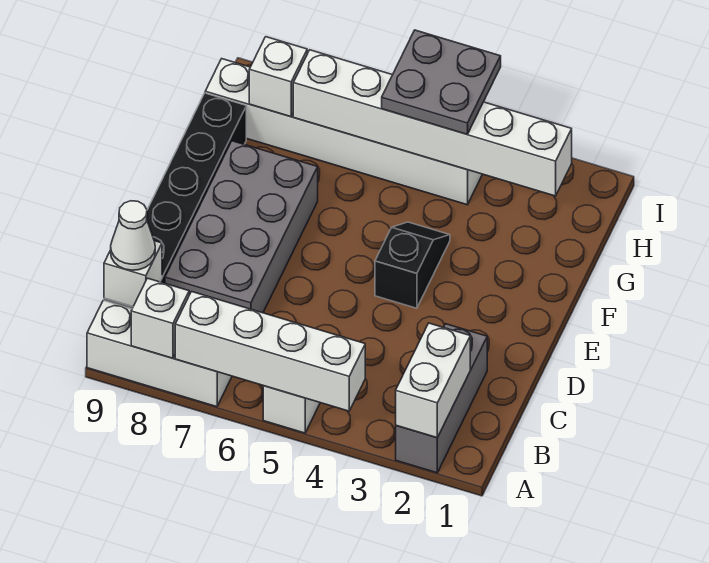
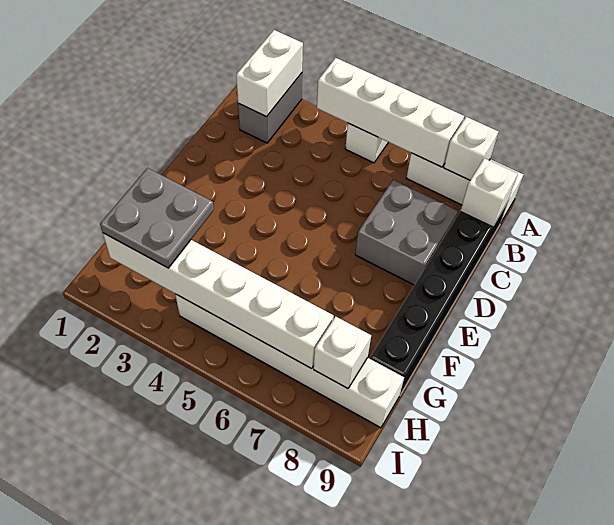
grey brick A2:C2 level 1 -> grey brick A2:B2 level 1
white cone B9 level 3 -> none
grey brick C7:F8 level 1 -> grey brick C7:D8 level 1
black slope E4:F4 level 1 top E -> none
grey plate H4:I5 level 3 -> grey plate G2:H3 level 3

